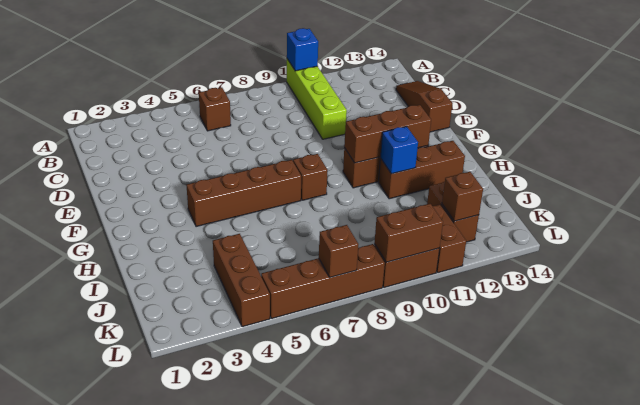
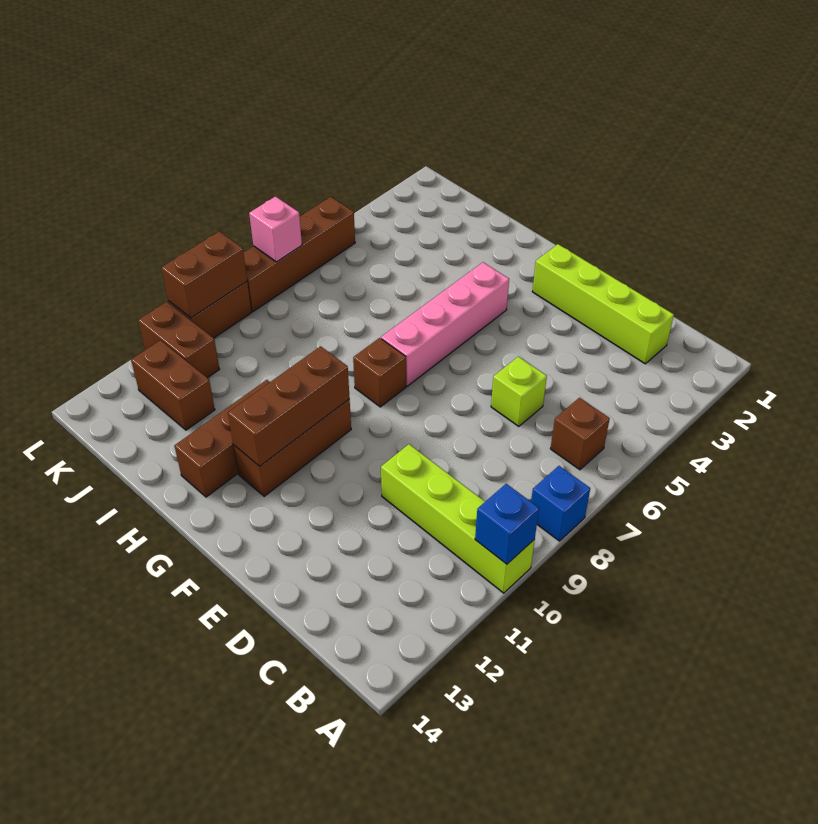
none -> lime brick C2:F2 level 1
brown slope C14:E14 level 1 top E -> none
none -> lime brick D6 level 1
brown brick G4:G7 level 1 -> pink brick G4:G7 level 1
blue brick H11 level 2 -> blue brick A8 level 1
brown brick J4:L4 level 1 -> none
brown brick K12 level 2 -> none
brown brick L7 level 2 -> pink brick L7 level 2

